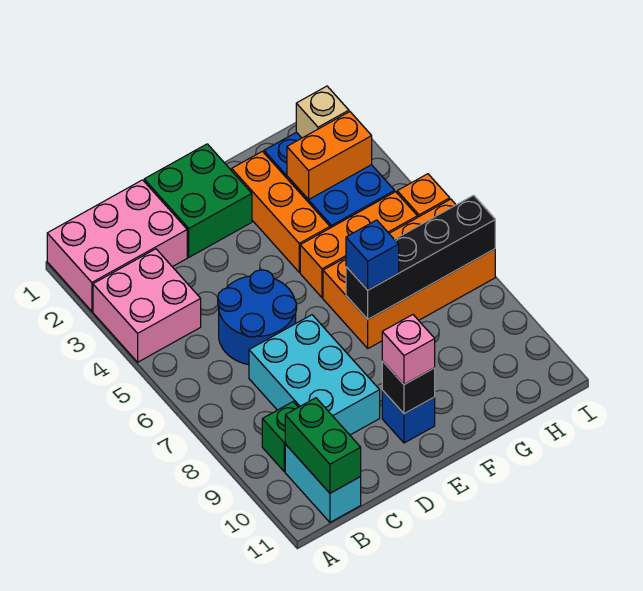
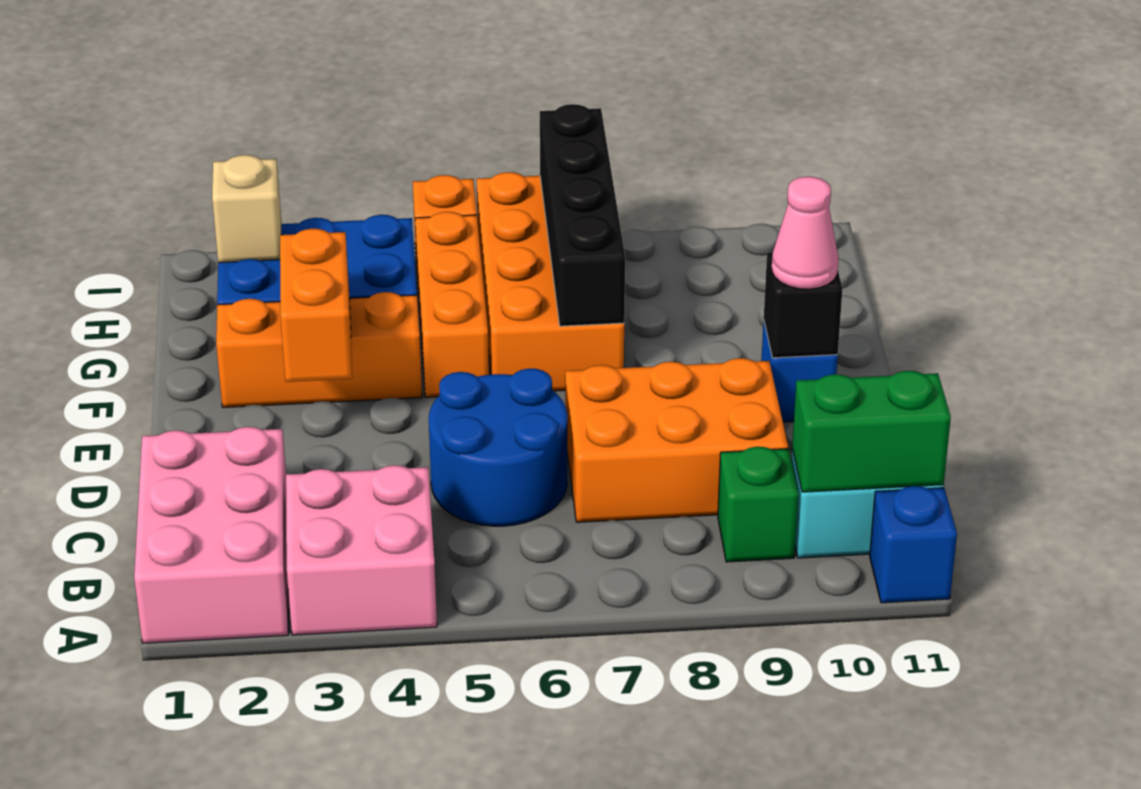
cyan brick C7:D9 level 1 -> orange brick C7:D9 level 1
green brick D1:E2 level 1 -> none
pink brick E10 level 3 -> pink cone E10 level 3
blue brick F7 level 3 -> blue brick A11 level 1
orange brick G3:H3 level 2 -> orange brick E3:F3 level 2

